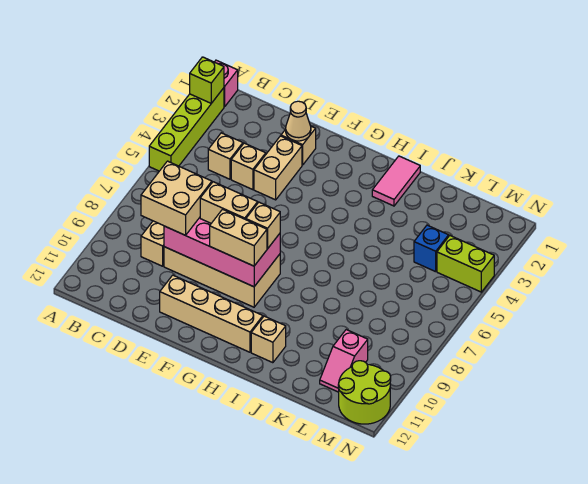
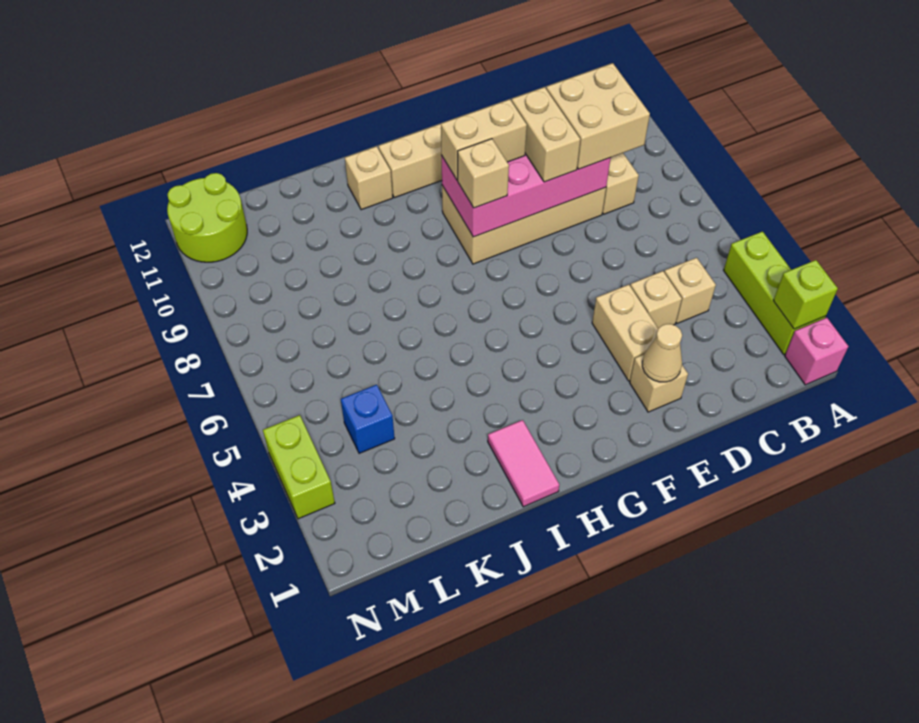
lime brick A2:A5 level 1 -> lime brick A2:A4 level 1
tan brick E8:F8 level 3 -> tan brick E8:E9 level 3
pink slope L10:L11 level 1 top 10 -> none
lime brick M4:N4 level 1 -> lime brick N3:N4 level 1

